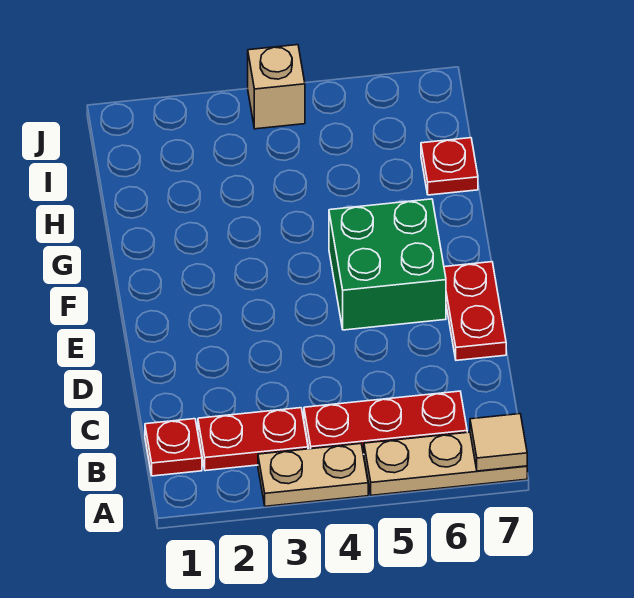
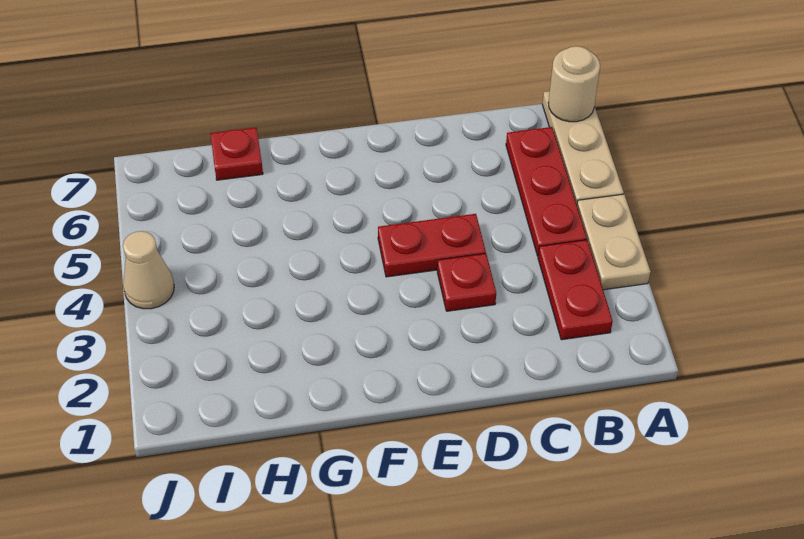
tan tile A7 level 2 -> tan round brick A7 level 2
red plate B1 level 1 -> red plate D3 level 1
red plate D7:E7 level 1 -> red plate D4:E4 level 1
green brick E5:F6 level 1 -> none
tan brick J4 level 1 -> tan cone J4 level 1

